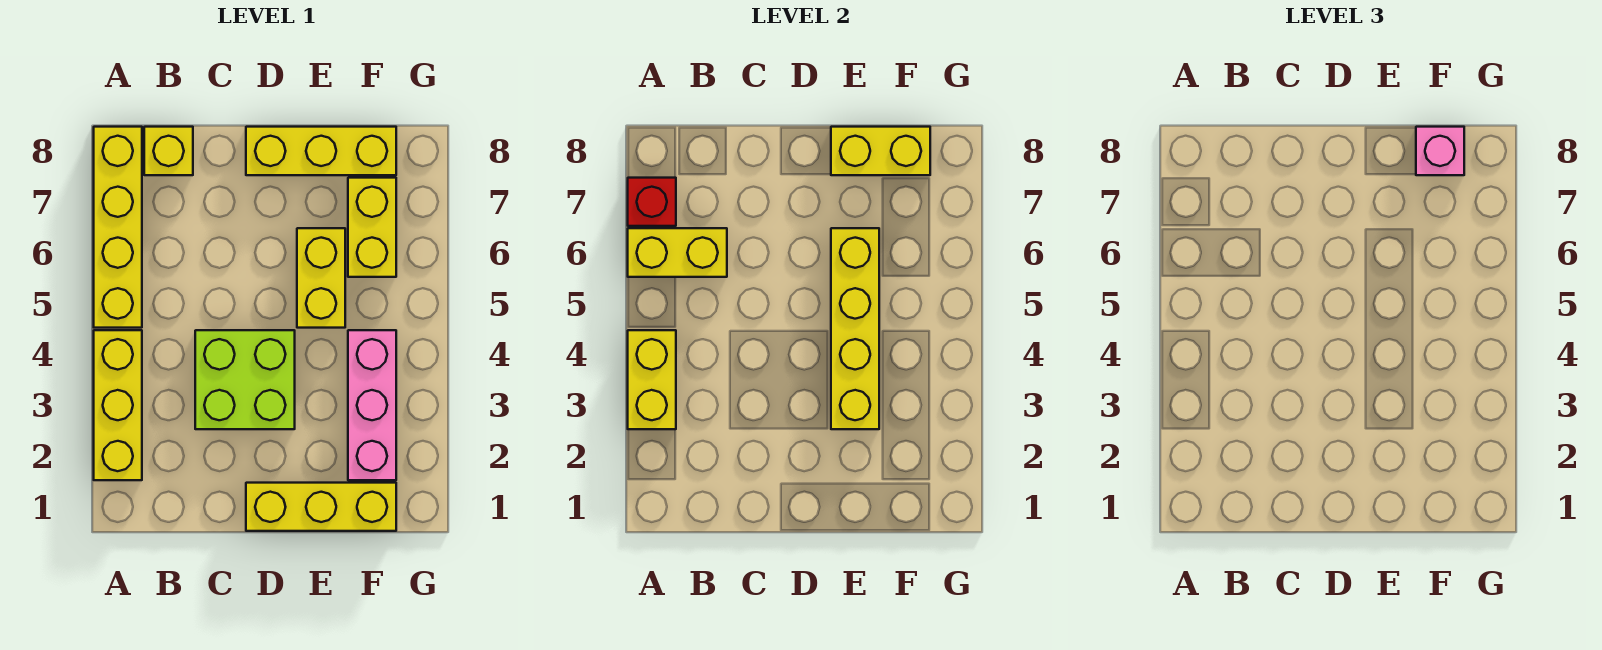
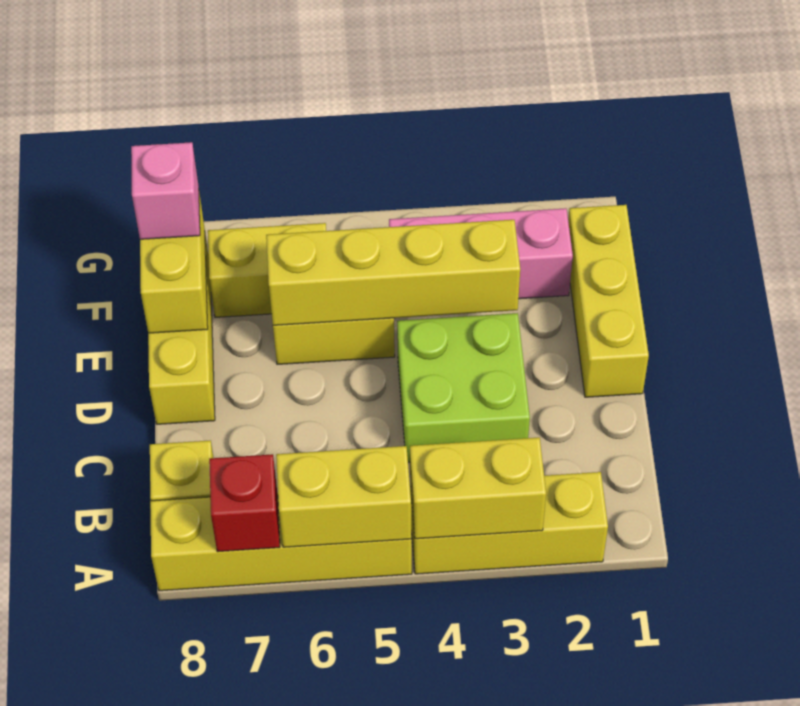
yellow brick A6:B6 level 2 -> yellow brick A5:A6 level 2

